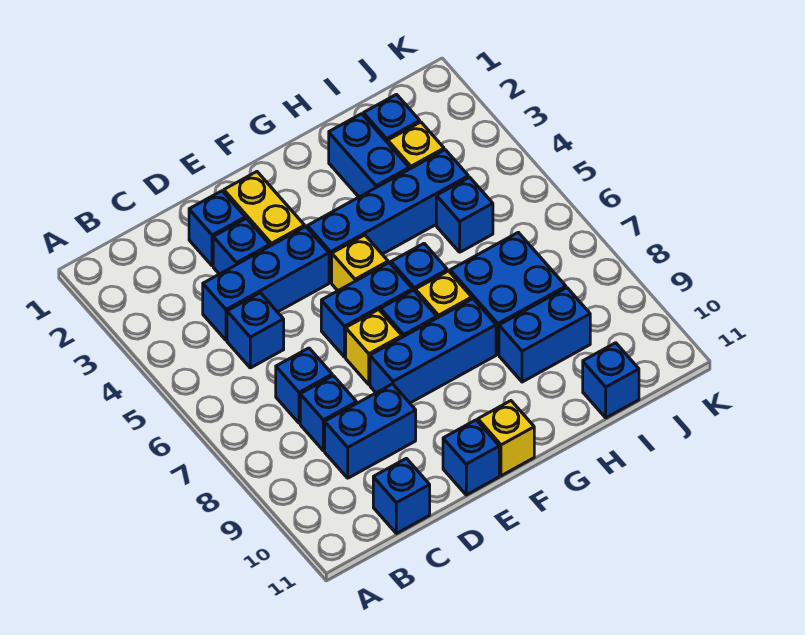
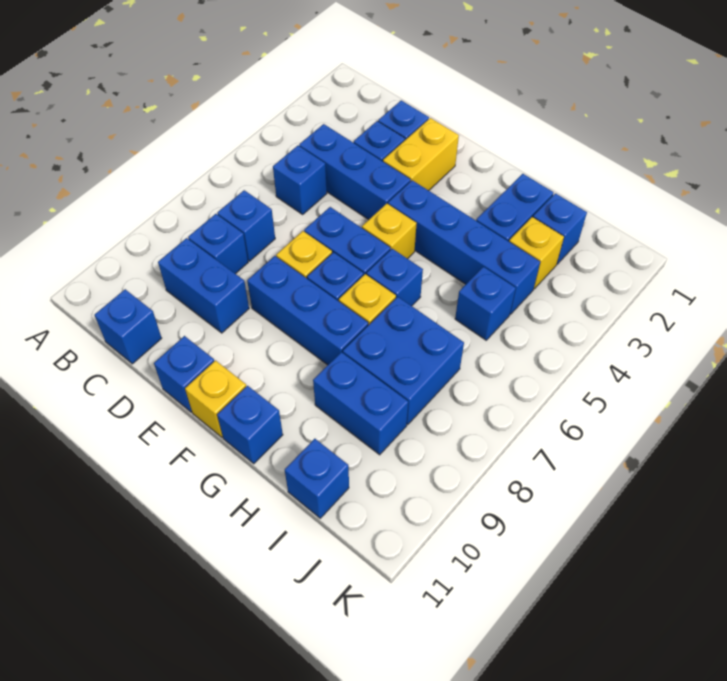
none -> blue brick G11 level 1

